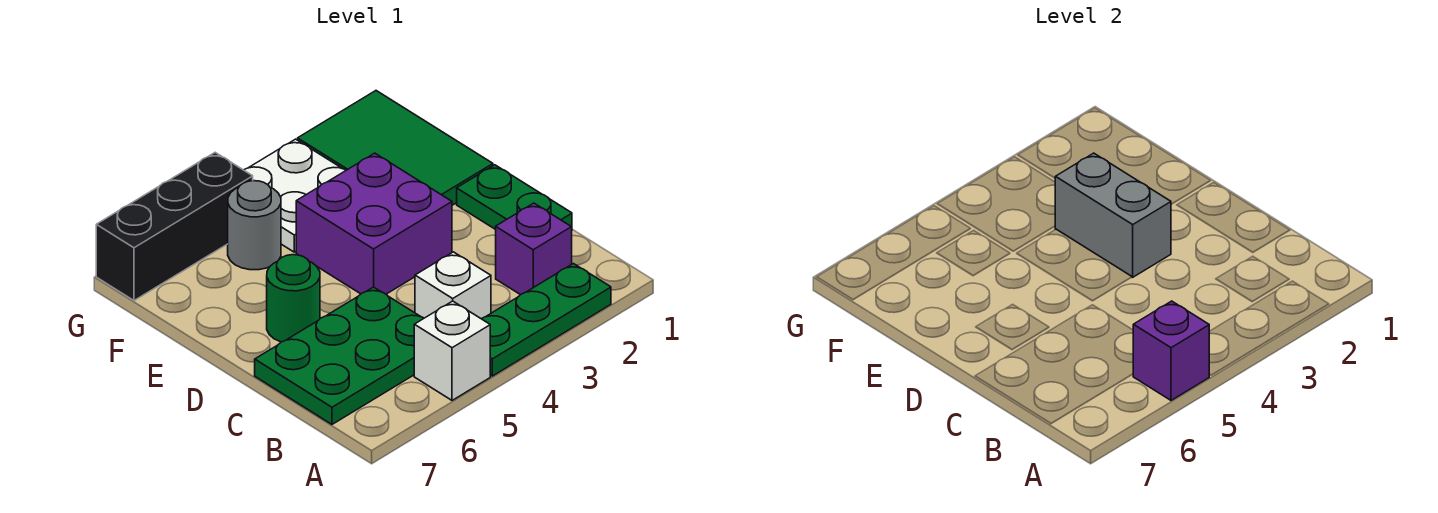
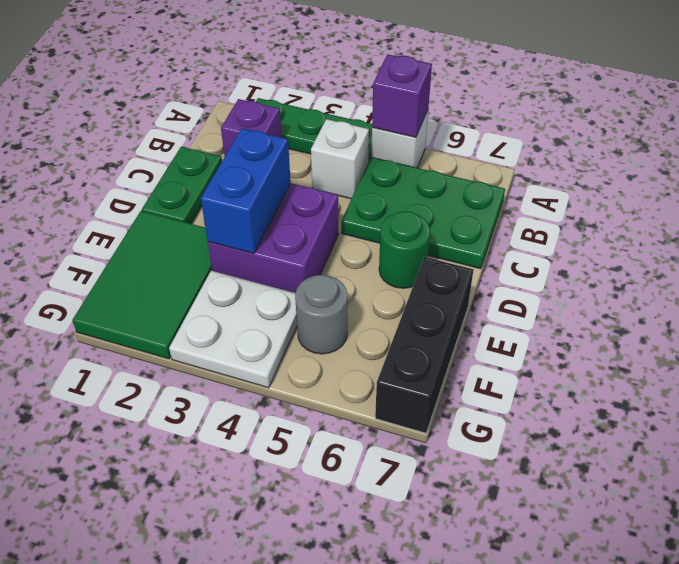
grey brick D3:E3 level 2 -> blue brick D3:E3 level 2
black brick G5:G7 level 1 -> black brick E7:G7 level 1

